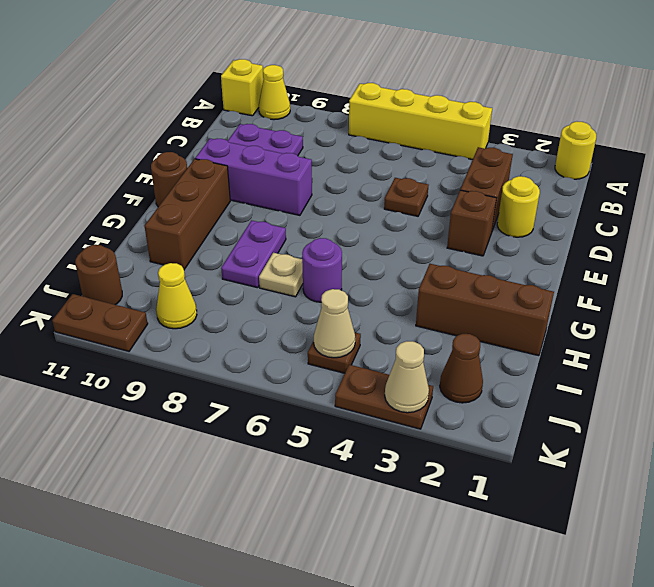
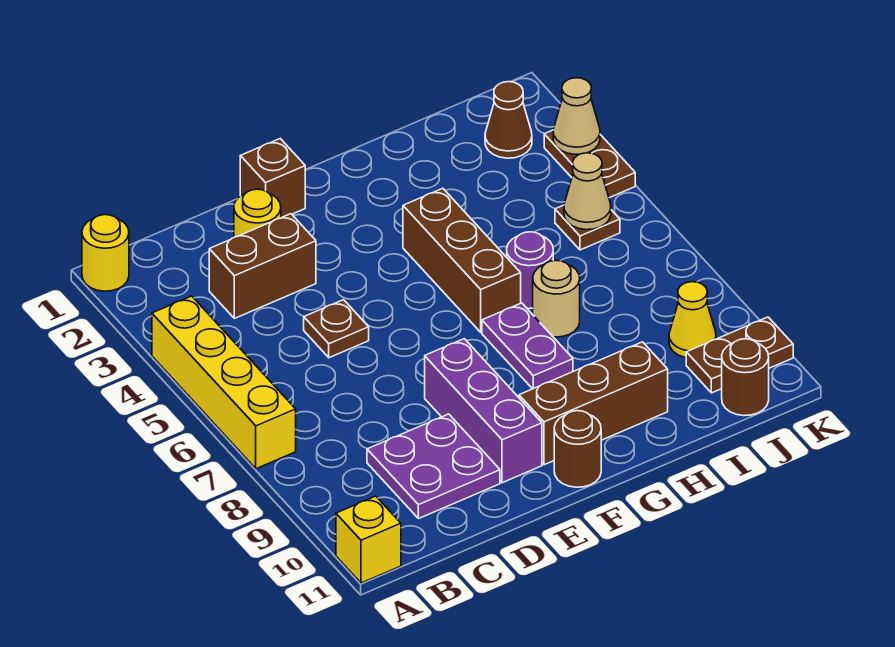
yellow cone A10 level 1 -> none
brown brick E3 level 1 -> brown brick E1 level 1
purple plate G8:H8 level 1 -> purple plate G7:G8 level 1
brown brick H1:H3 level 1 -> brown brick G4:G6 level 1
tan plate H7 level 1 -> tan round brick H7 level 1
brown plate K10:K11 level 1 -> brown plate J10:K10 level 1

